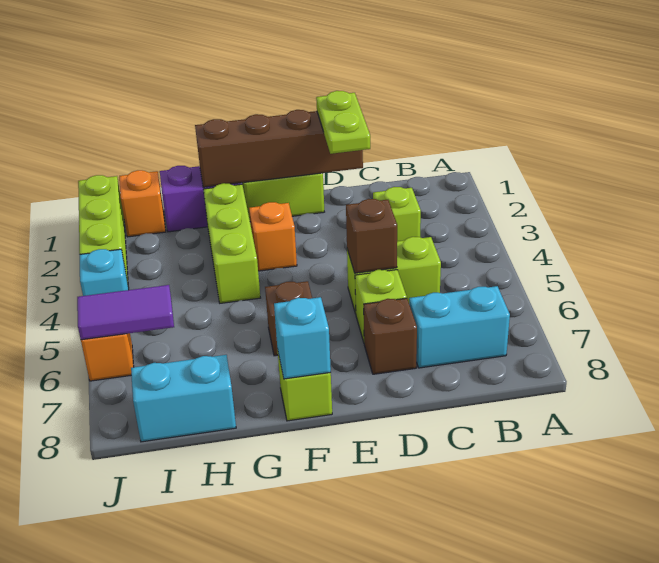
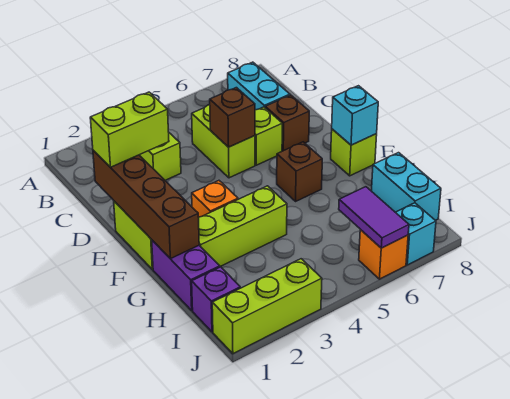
lime plate D1:D2 level 3 -> lime brick D1:D2 level 3
orange brick I1 level 1 -> purple brick I1 level 1
cyan brick J4 level 1 -> cyan brick J7 level 1

